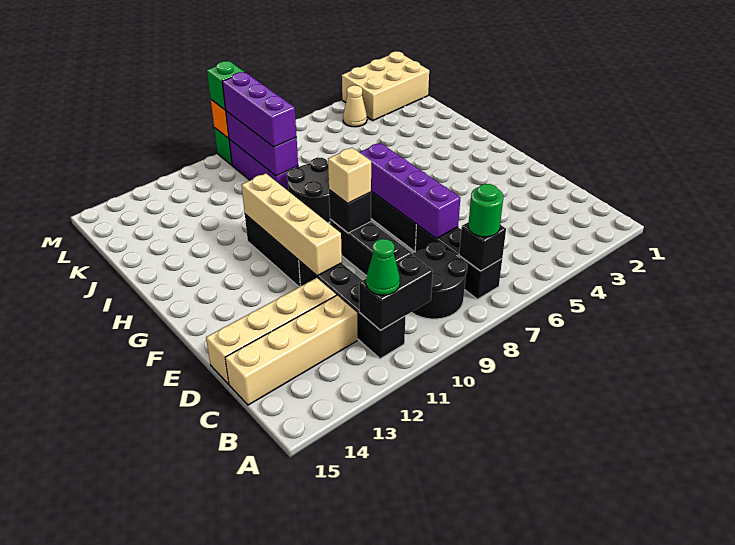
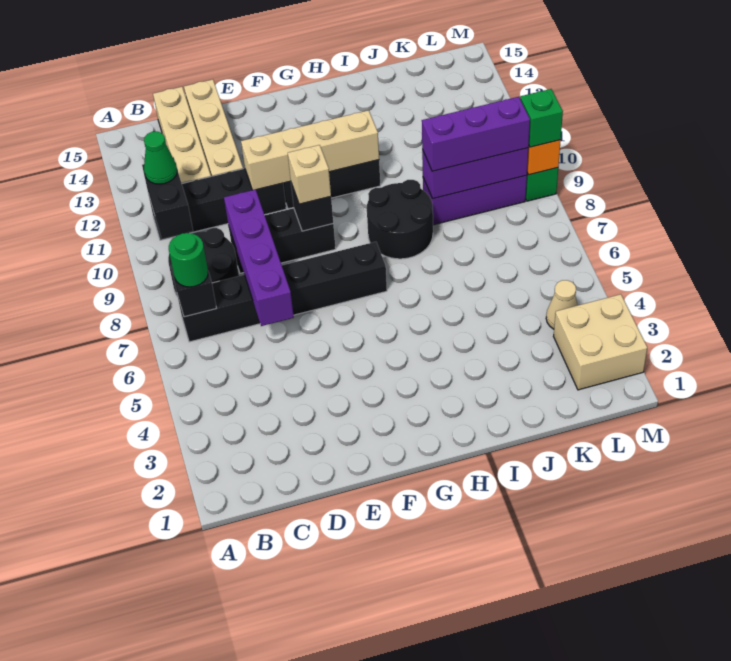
purple brick D7:G7 level 2 -> purple brick D6:D9 level 2
tan brick L1:M3 level 1 -> tan brick L2:M3 level 1

